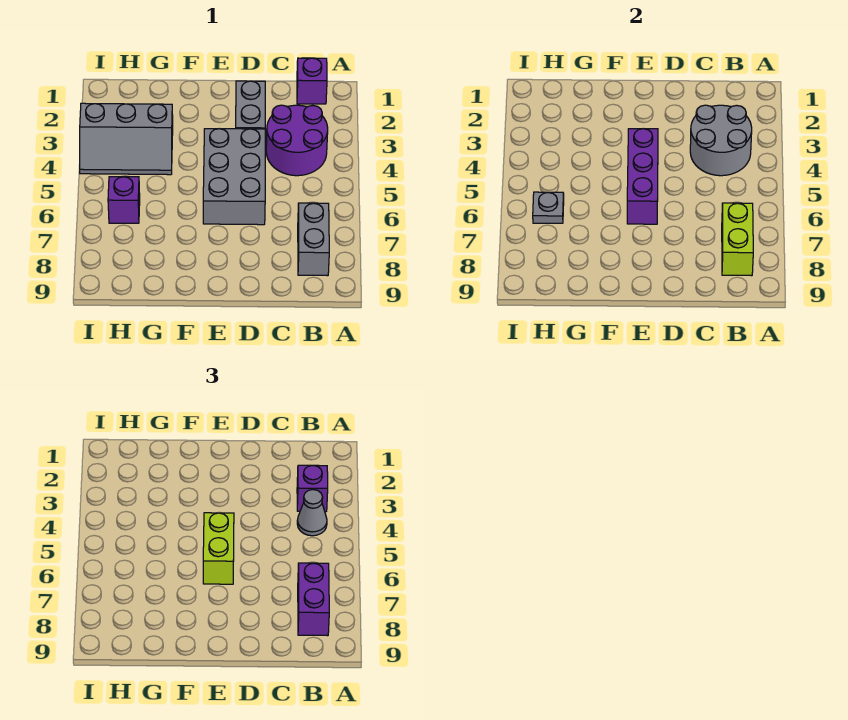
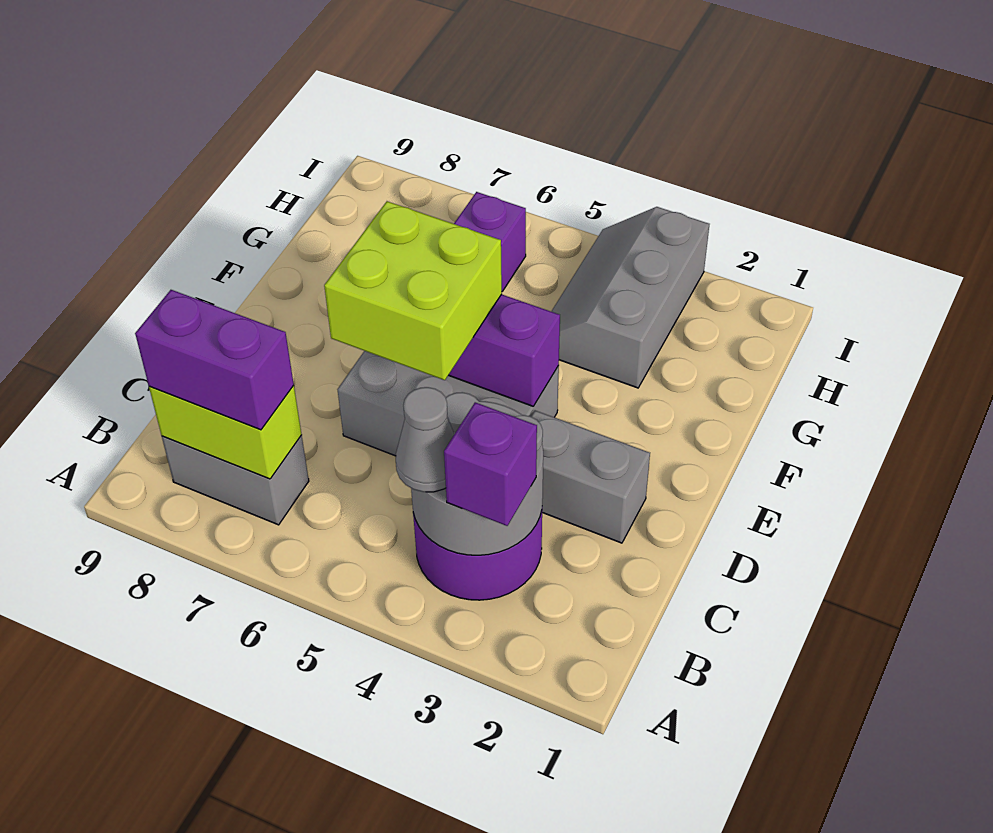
purple brick B1 level 1 -> none
lime brick E5:E6 level 3 -> lime brick D5:E6 level 3
grey plate H6 level 2 -> none

